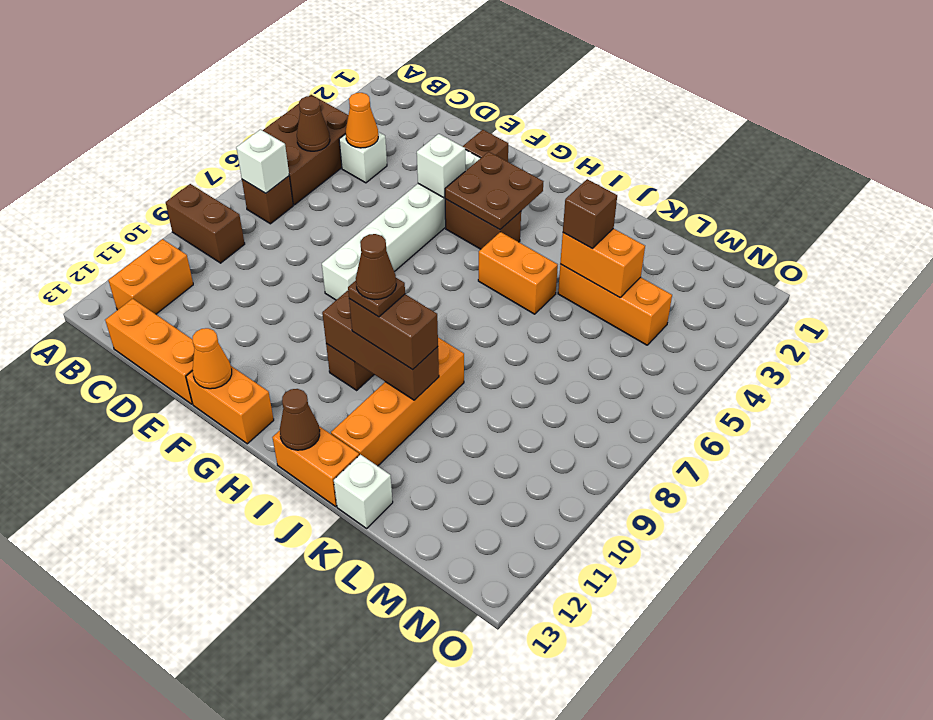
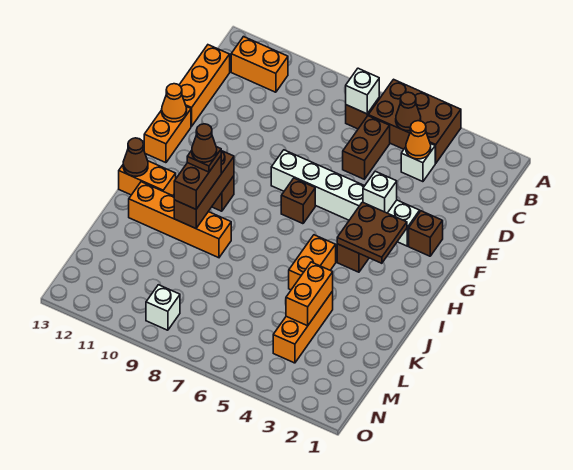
brown brick A9:B9 level 1 -> brown brick C6:D6 level 1
orange brick I13:J13 level 1 -> orange brick I12:I13 level 1
brown brick K4 level 3 -> brown brick G7 level 1
white brick K13 level 1 -> white brick N9 level 1

